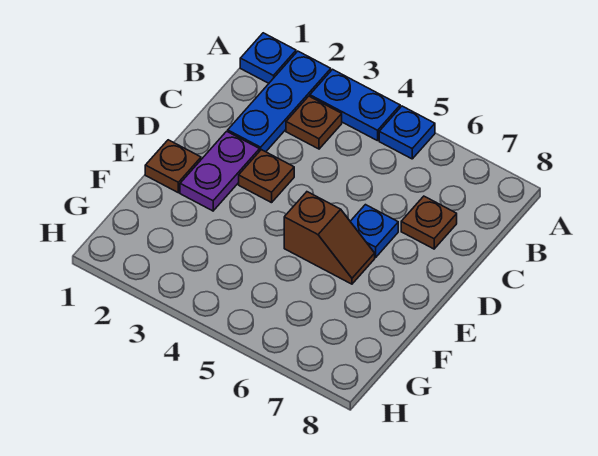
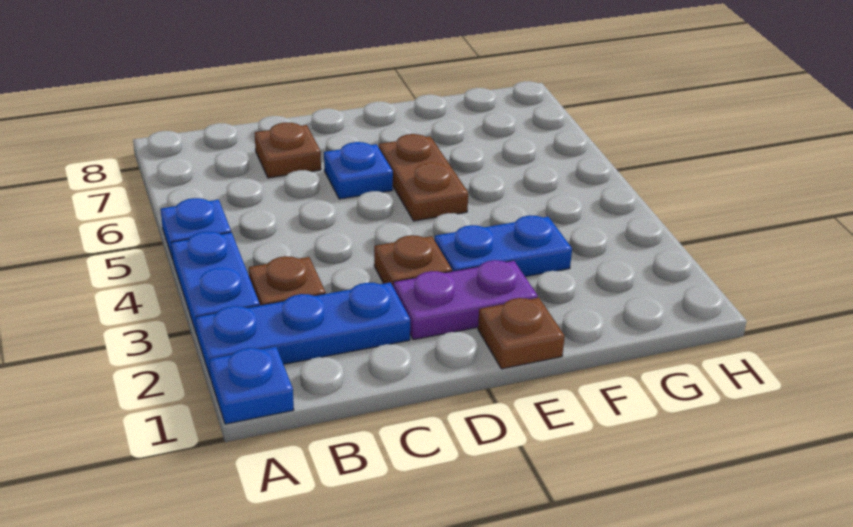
none -> blue plate E3:F3 level 1
brown slope E5:E6 level 1 top 5 -> brown plate E5:E6 level 1

